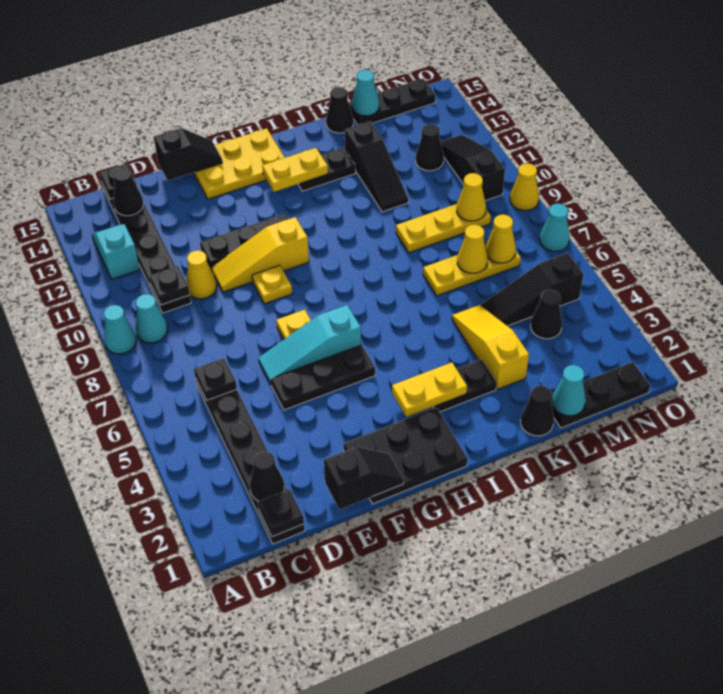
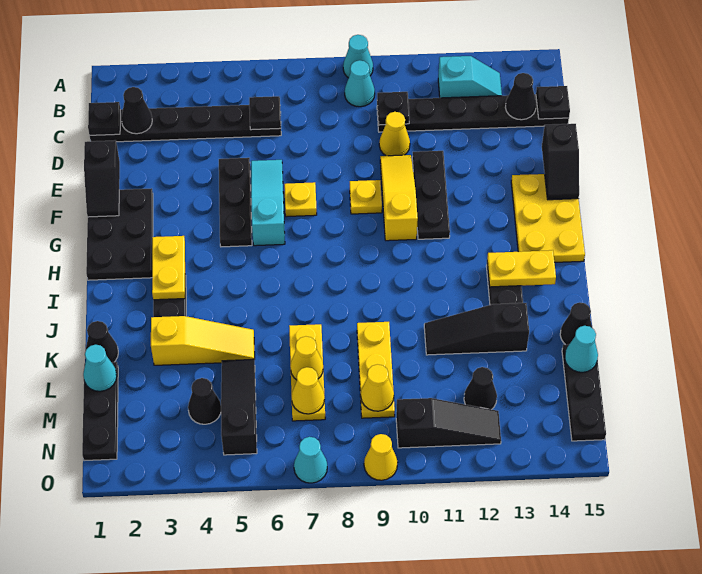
yellow plate H13:I13 level 2 -> yellow plate I13:I14 level 2

